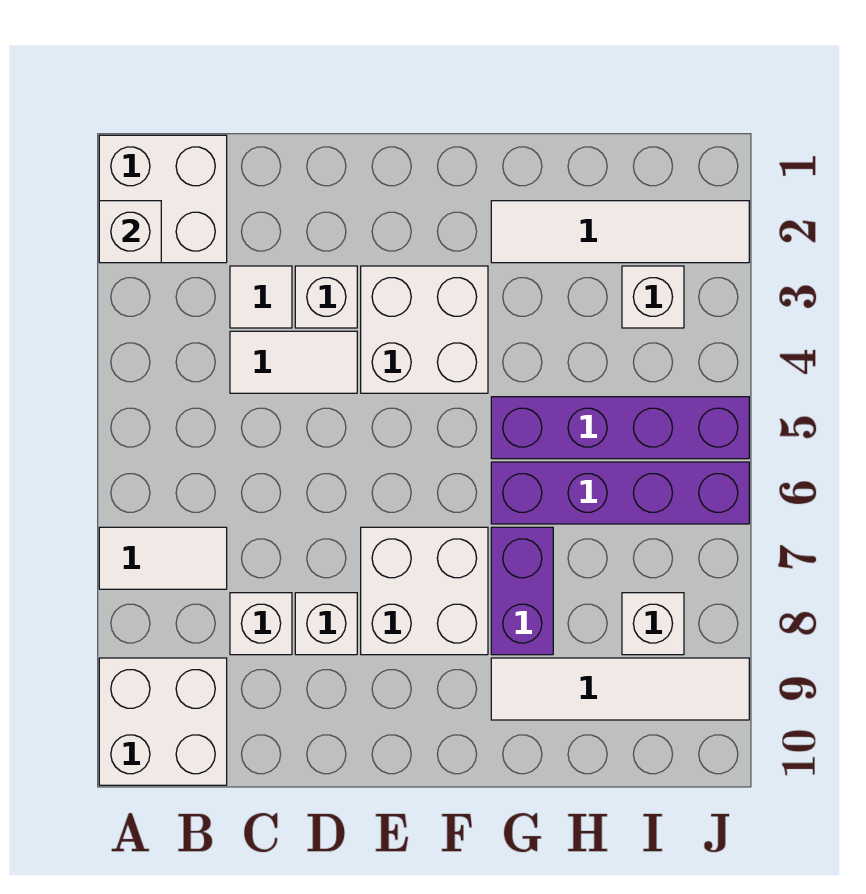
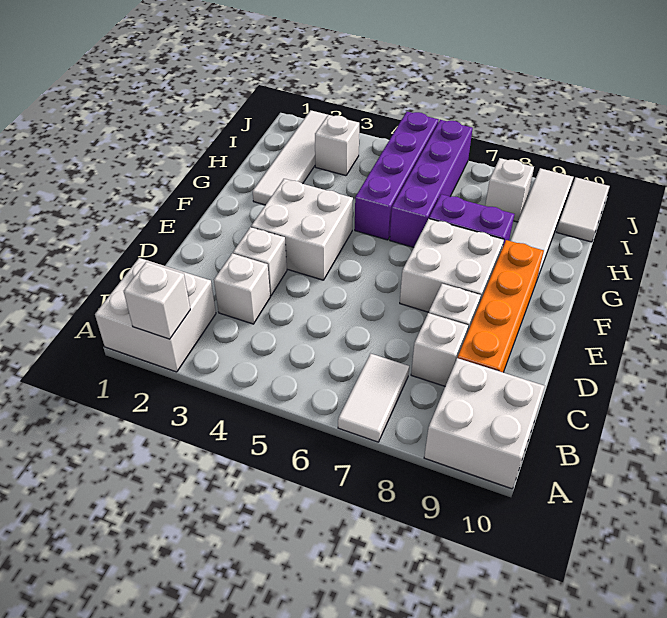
white tile C3 level 1 -> white brick C3 level 1
white tile C4:D4 level 1 -> white tile I10:J10 level 1
none -> orange brick C9:F9 level 1

